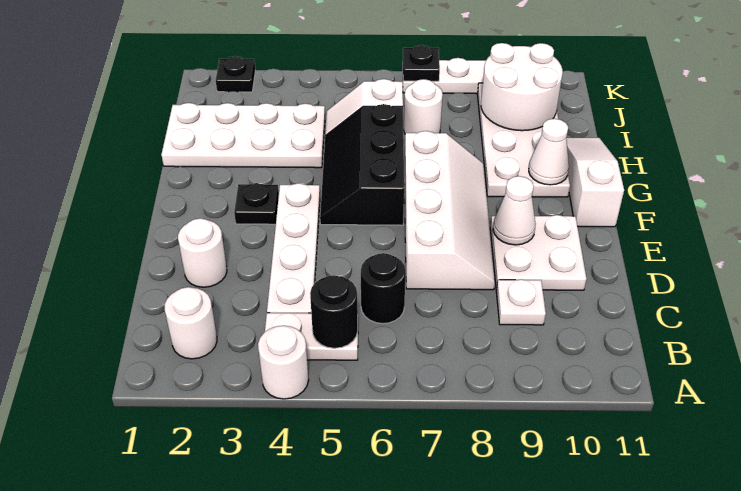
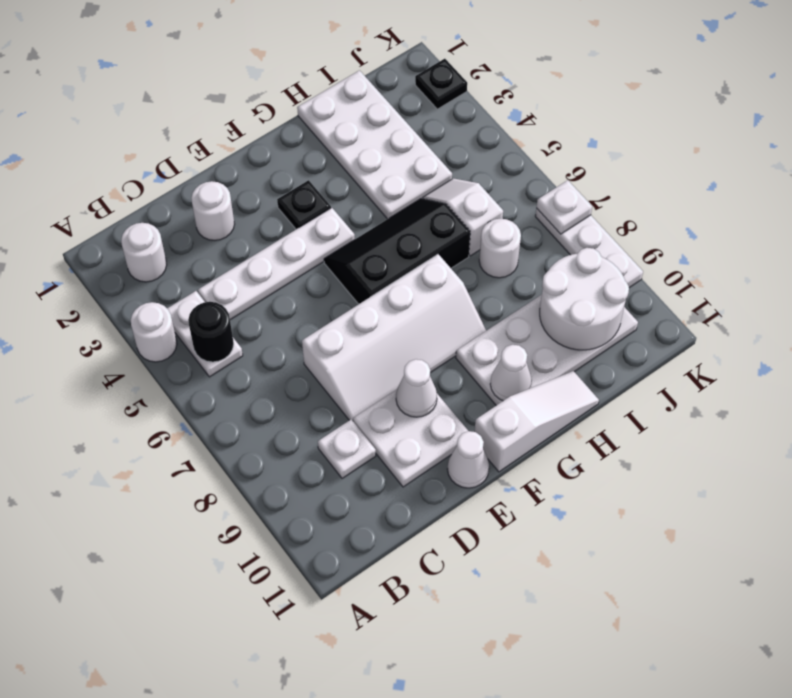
black round brick C6 level 1 -> none
none -> white cone E11 level 1
black plate K7 level 2 -> white plate K7 level 2

